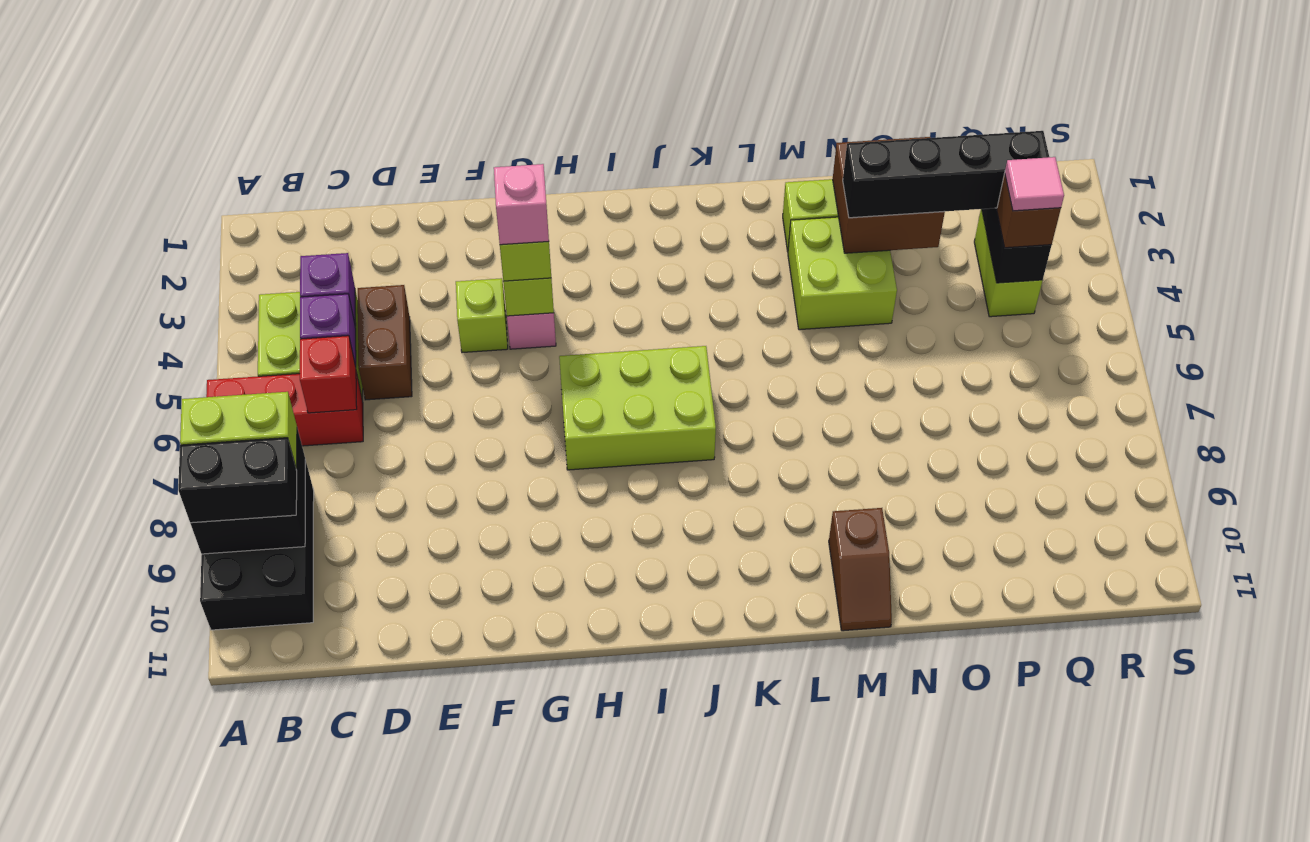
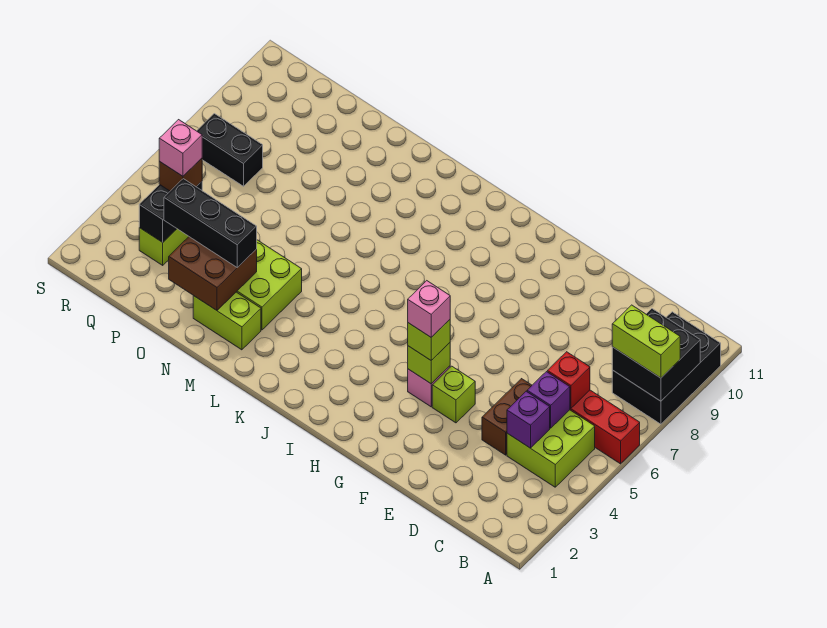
black brick A9:B9 level 3 -> black brick Q7:R7 level 1
lime brick H6:J7 level 1 -> none
brown slope M10:M11 level 1 top 10 -> none
black brick N3:Q3 level 3 -> black brick N3:P3 level 3
pink tile Q4 level 4 -> pink brick Q4 level 4

